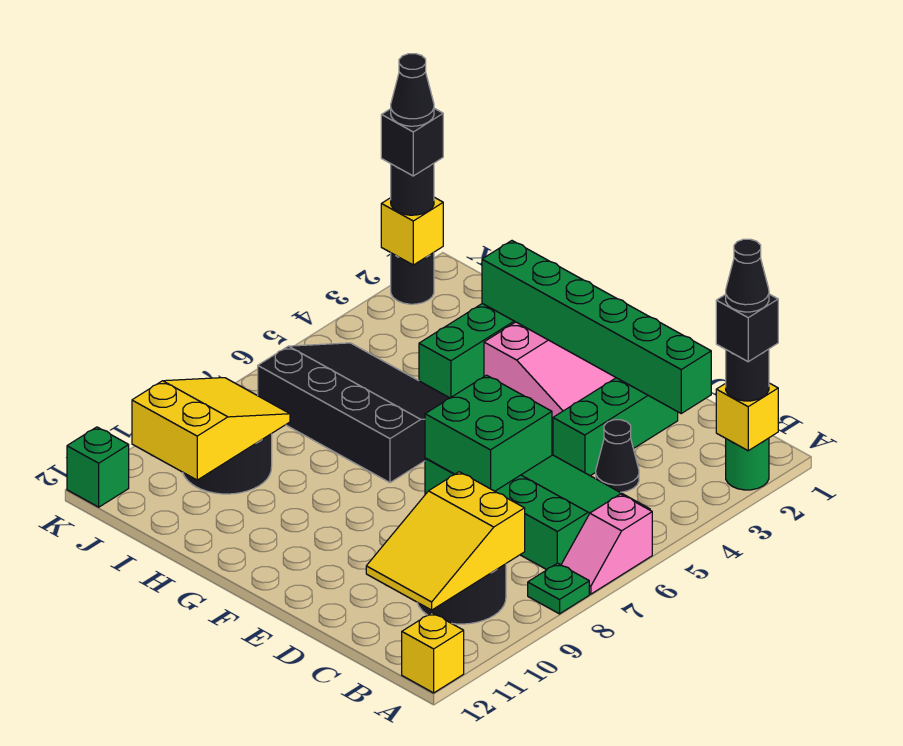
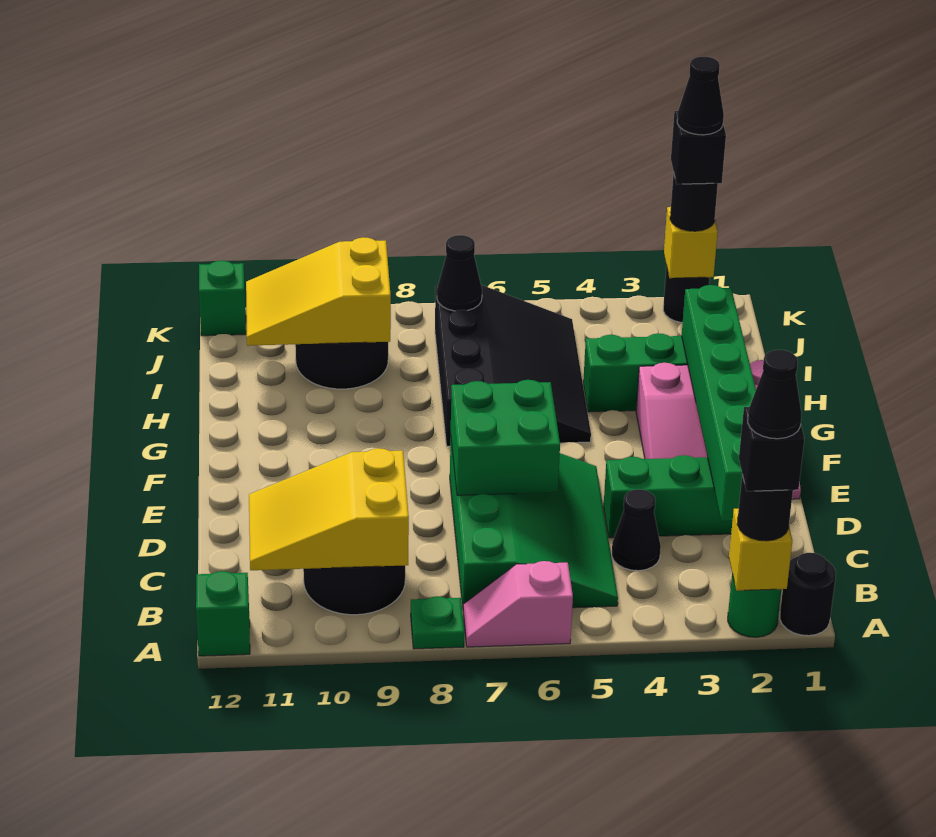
none -> black round brick A1 level 1
yellow brick A12 level 1 -> green brick A12 level 1
yellow slope I9:J11 level 2 top 11 -> yellow slope I9:J11 level 2 top 9
none -> black cone J7 level 2

